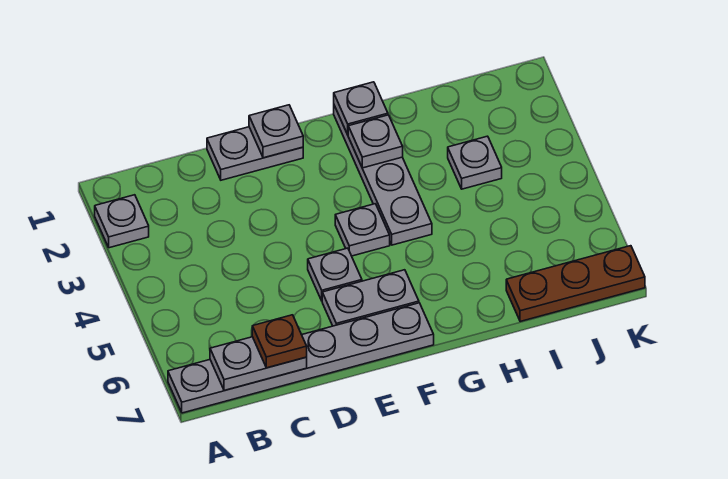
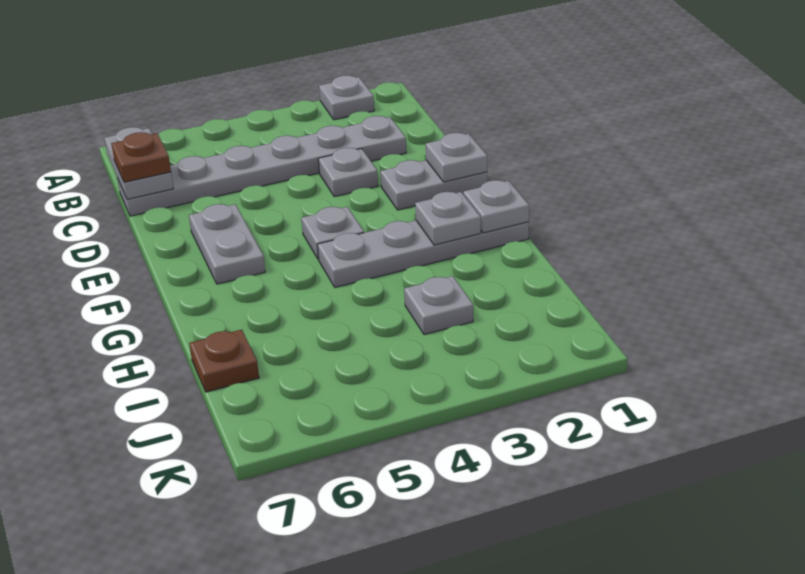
grey plate A7:F7 level 1 -> grey plate C2:C7 level 1
grey plate D1:E1 level 1 -> grey plate E1:E2 level 1
grey plate E5 level 1 -> grey plate D3 level 1
brown plate I7:K7 level 1 -> brown plate I7 level 1

